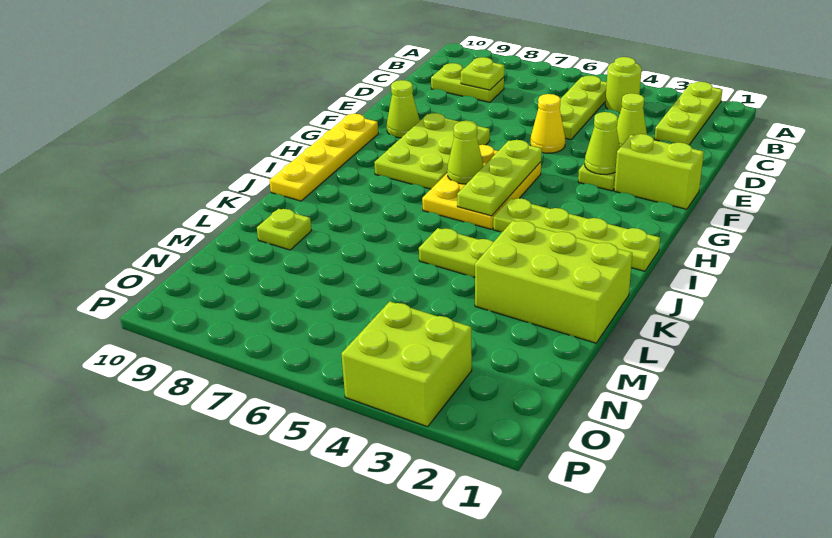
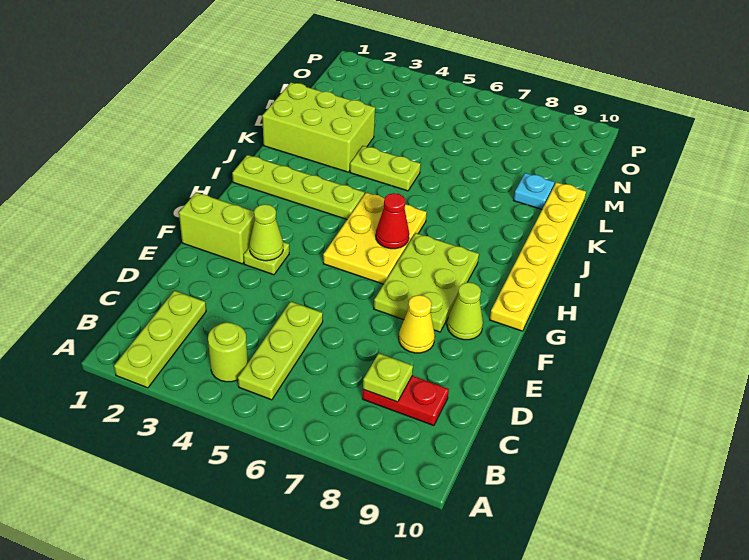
lime plate C8:C9 level 1 -> red plate C8:C9 level 1
lime cone D3 level 1 -> none
yellow cone E5 level 1 -> yellow cone E8 level 1
lime plate G5:I5 level 2 -> none
yellow plate G10:J10 level 1 -> yellow plate G10:L10 level 1
lime cone H6 level 2 -> red cone H6 level 2
lime plate L9 level 1 -> cyan plate L9 level 1
lime brick O3:P4 level 1 -> none

